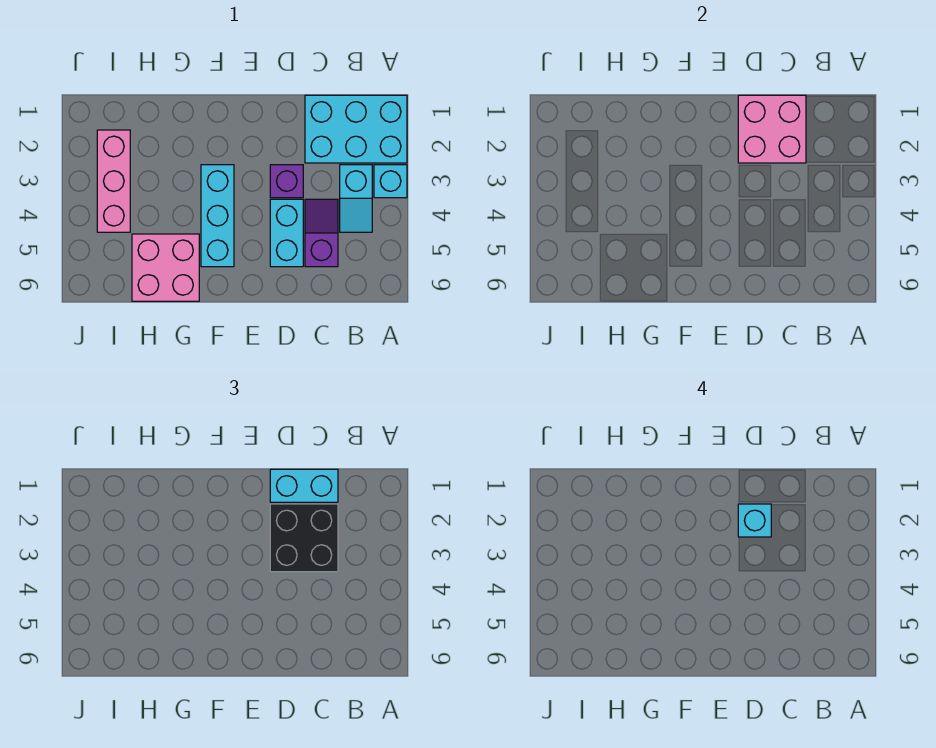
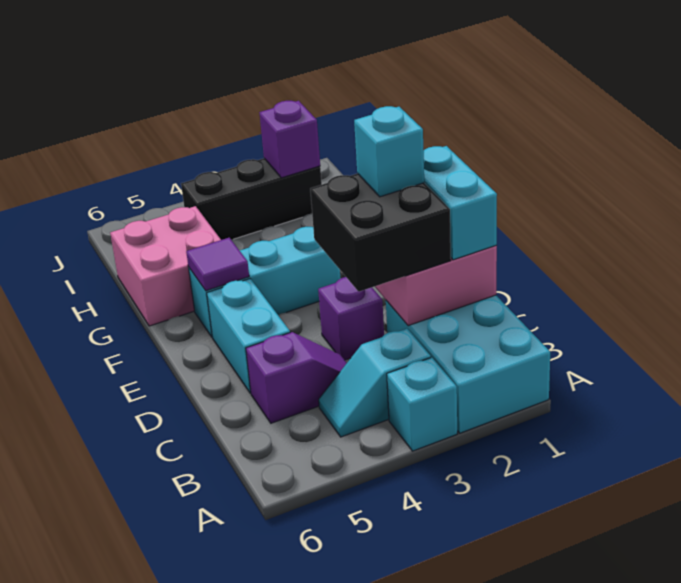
cyan brick D4:D5 level 1 -> cyan brick D5:E5 level 1
none -> purple tile F5 level 2
pink brick I2:I4 level 1 -> black brick I2:I4 level 1
none -> purple brick I2 level 2

